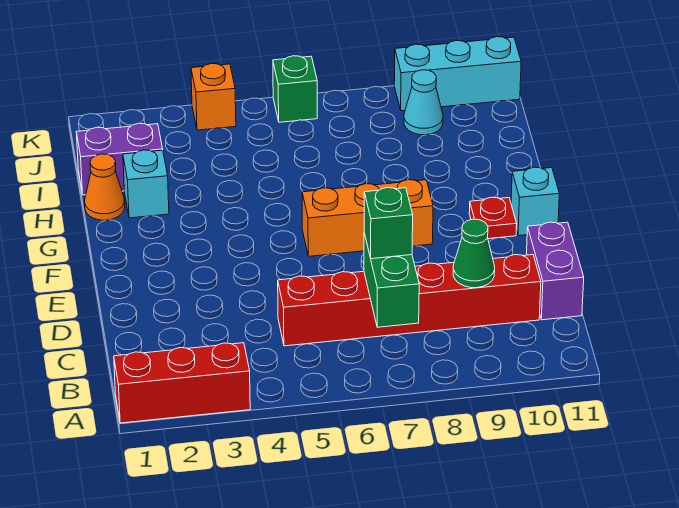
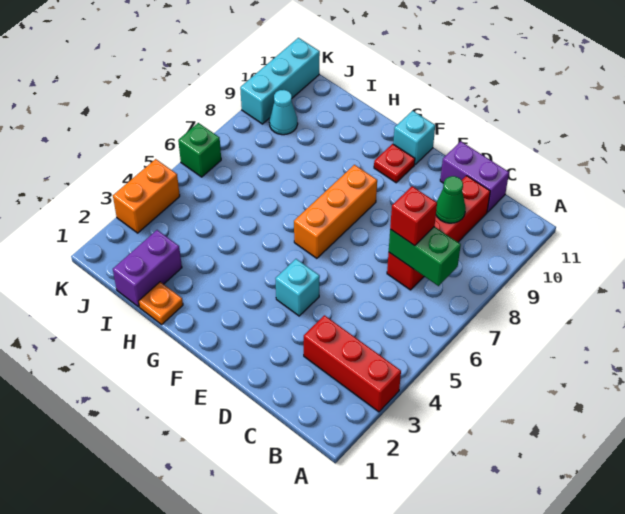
red brick A1:A3 level 1 -> red brick A3:C3 level 1
red brick C5:C10 level 1 -> red brick C7:C10 level 1
green brick C7 level 3 -> red brick C7 level 3
orange cone H1 level 1 -> orange plate H1 level 1
cyan brick H2 level 1 -> cyan brick E4 level 1
orange brick K4 level 1 -> orange brick K3:K4 level 1

